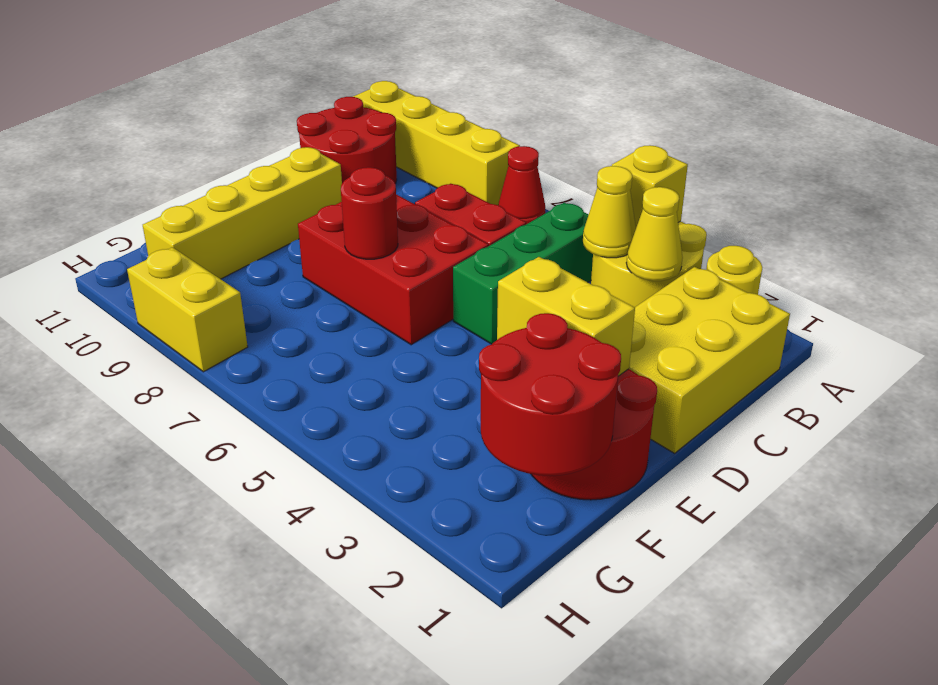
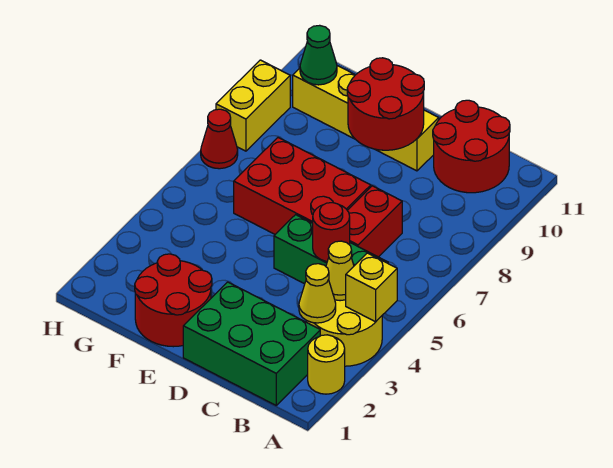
red cone A7 level 1 -> red cone H7 level 1
yellow brick A8:A11 level 1 -> none
yellow brick B1:D2 level 1 -> green brick B1:D2 level 1
red brick D6:E8 level 1 -> red brick D6:F7 level 1
yellow brick E2:E3 level 2 -> none
red round brick E7 level 2 -> red round brick C5 level 2
red round brick F1:G2 level 2 -> red round brick D9:E10 level 2
none -> green cone G10 level 2

